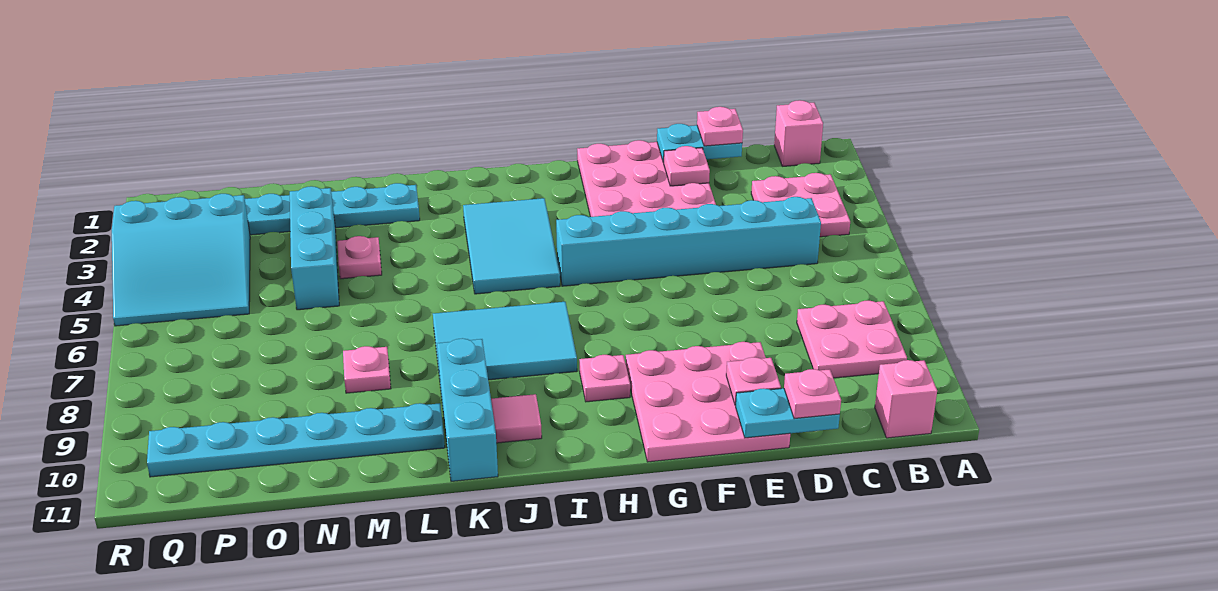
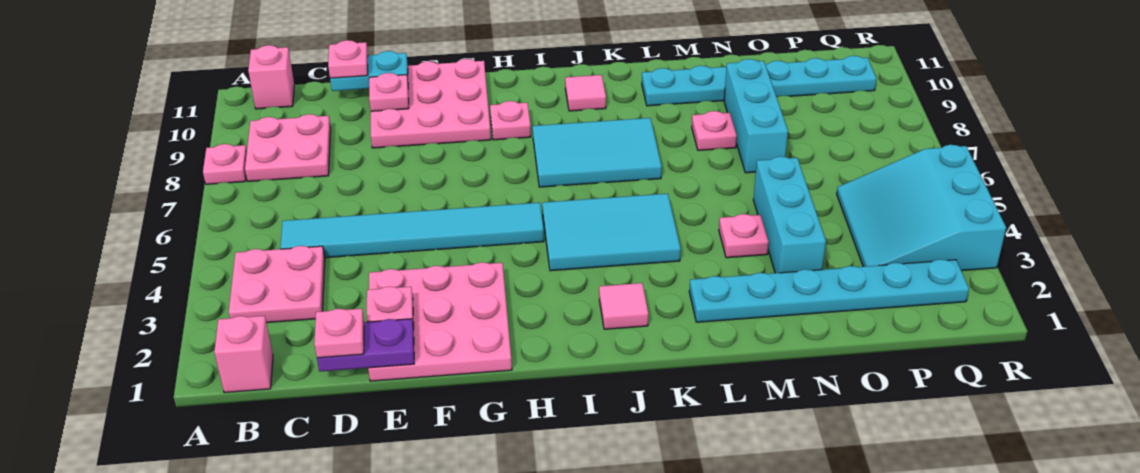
none -> pink plate A8 level 1
cyan brick C5:H5 level 1 -> cyan tile C5:H5 level 1
cyan plate D1:E1 level 2 -> purple plate D1:E1 level 2
cyan tile I3:J5 level 1 -> cyan tile I4:K5 level 1
none -> pink tile J2 level 1
cyan brick K9:K11 level 1 -> cyan brick N7:N9 level 1
cyan slope P3:R5 level 1 top 3 -> cyan slope P3:R5 level 1 top R

